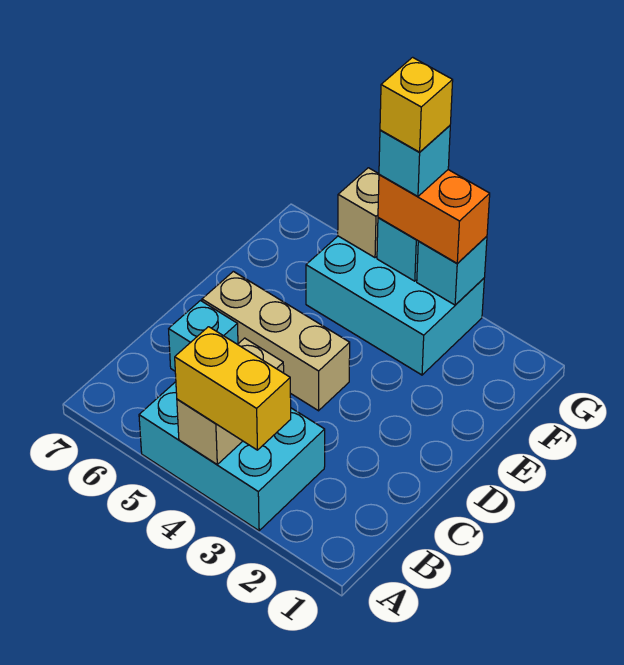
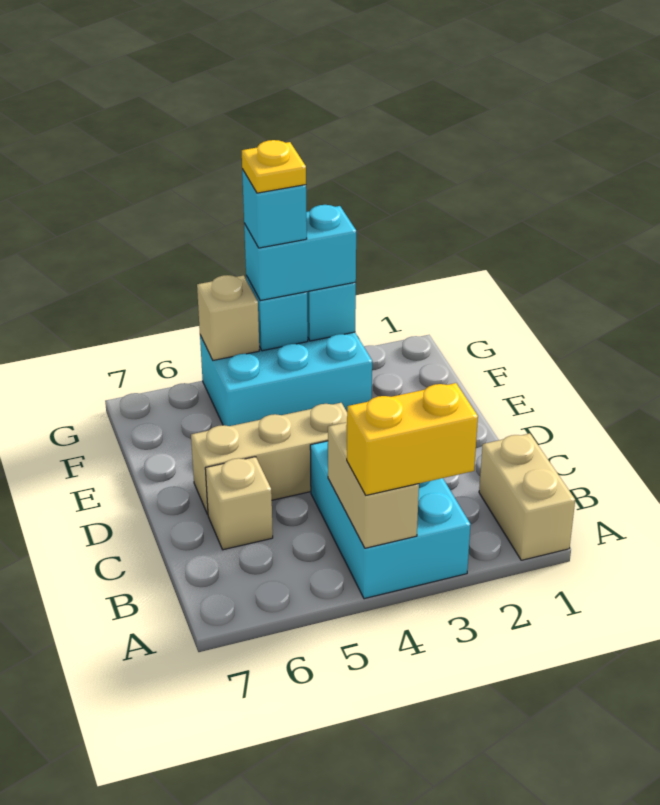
none -> tan brick A1:B1 level 1
cyan brick A3:B5 level 1 -> cyan brick A3:C4 level 1
cyan brick C6 level 1 -> tan brick C6 level 1
orange brick G3:G4 level 3 -> cyan brick G3:G4 level 3
yellow brick G4 level 5 -> yellow plate G4 level 5

